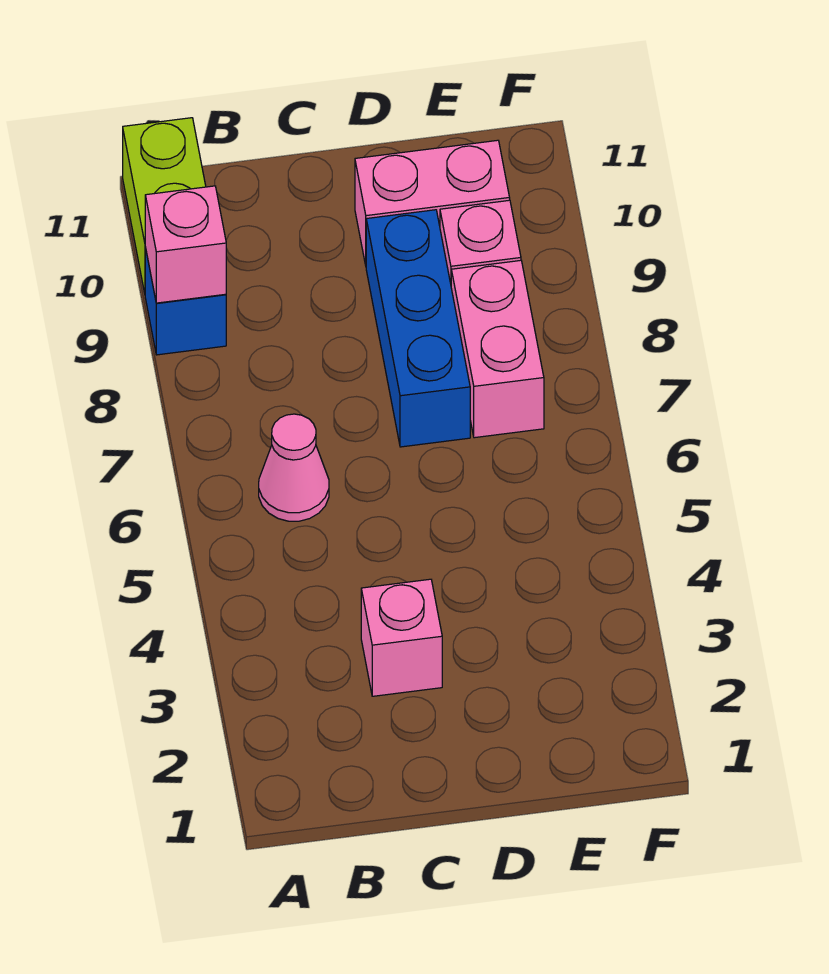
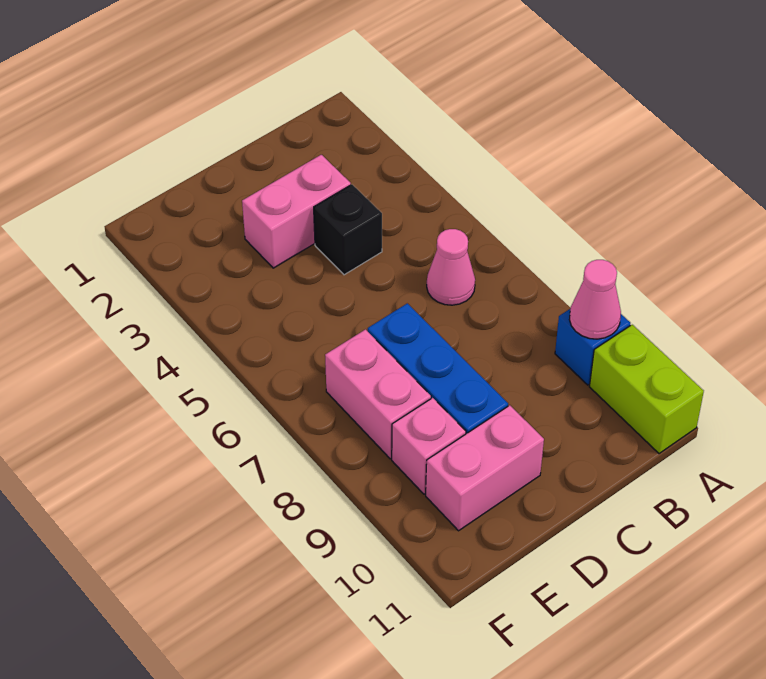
pink brick A9 level 2 -> pink cone A9 level 2
pink brick C3 level 1 -> pink brick C3:D3 level 1
none -> black brick C4 level 1

